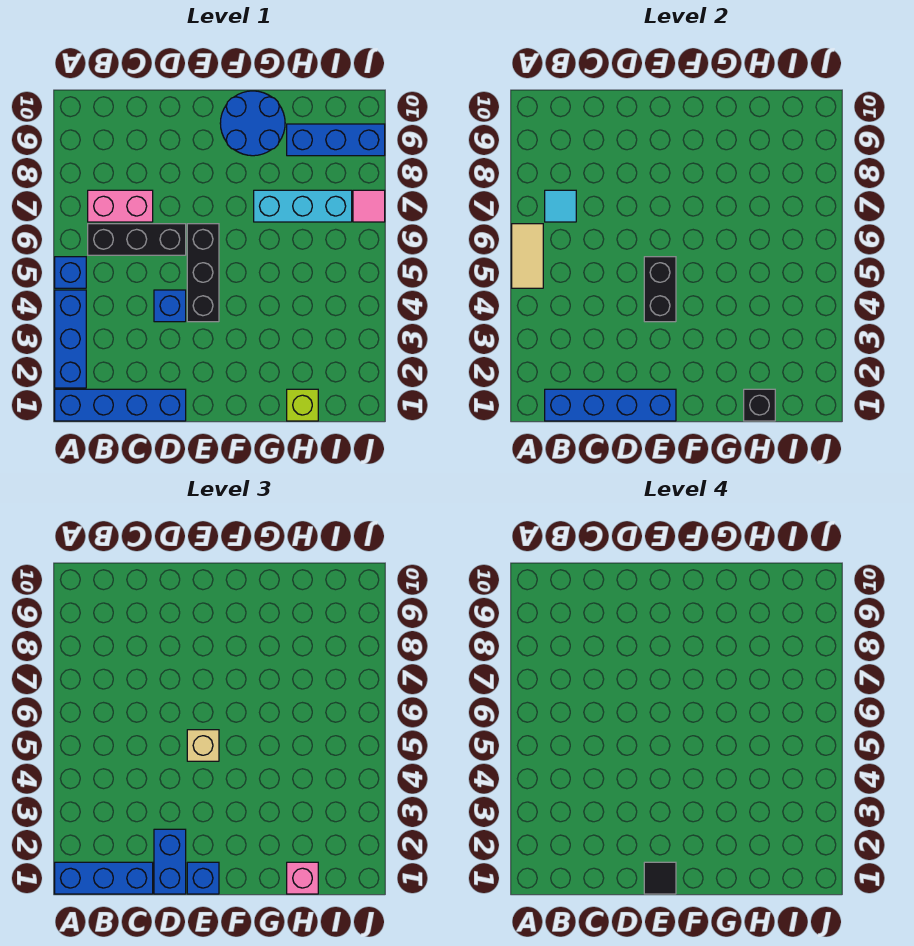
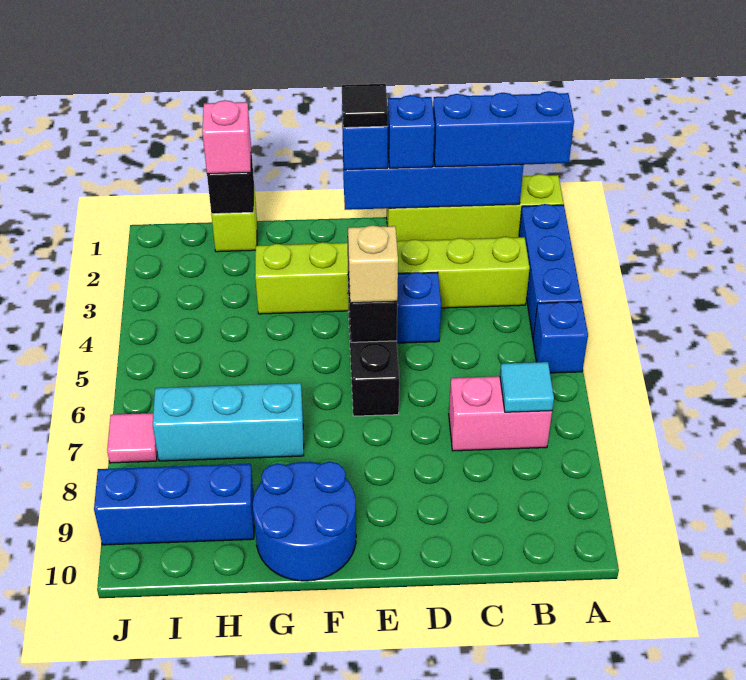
blue brick A1:D1 level 1 -> lime brick A1:D1 level 1
tan tile A5:A6 level 2 -> none
none -> lime brick B3:G3 level 1
black brick B6:D6 level 1 -> none
blue brick D1:D2 level 3 -> blue brick D1 level 3

